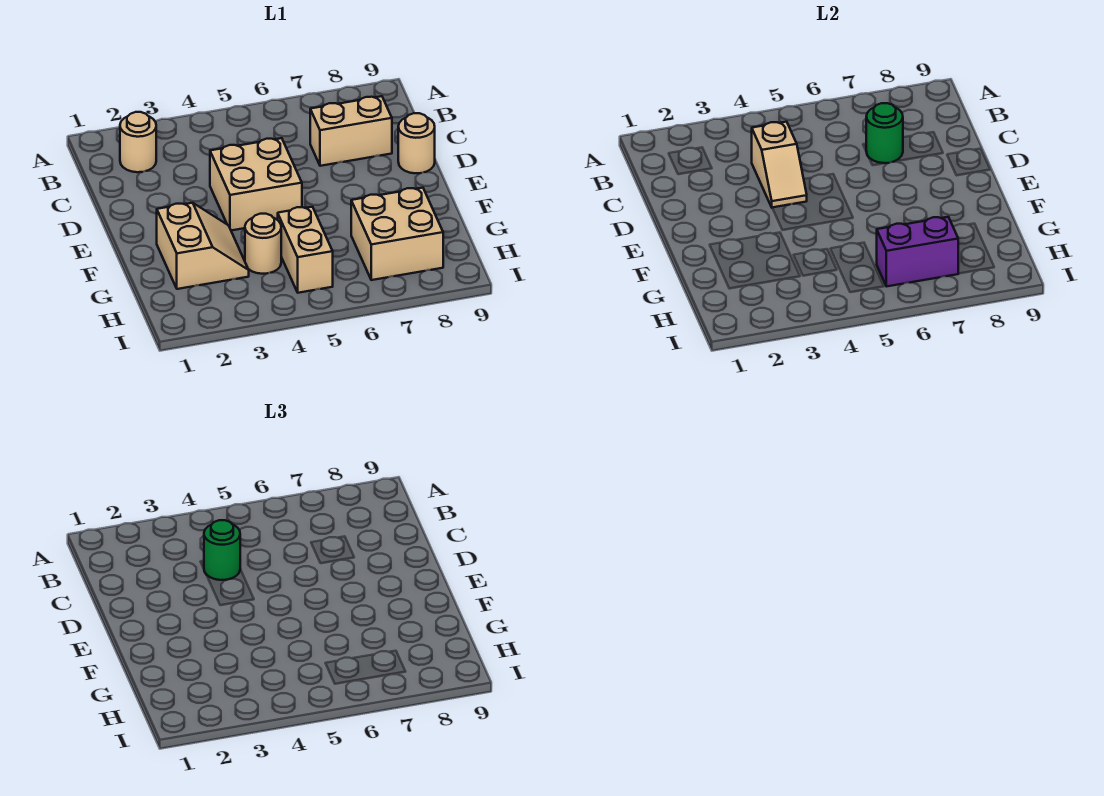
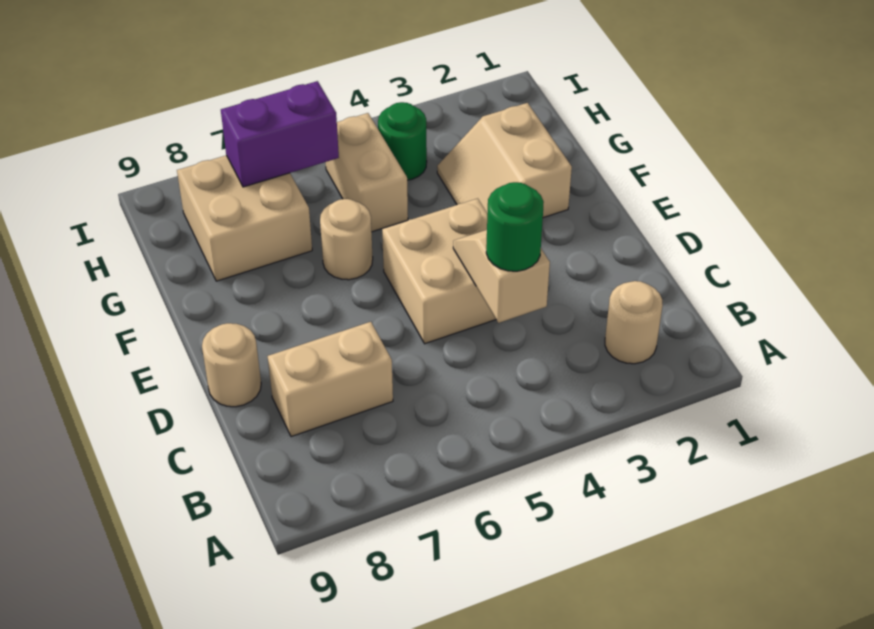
green round brick C7 level 2 -> green round brick H4 level 1
tan round brick G4 level 1 -> tan round brick F6 level 1

